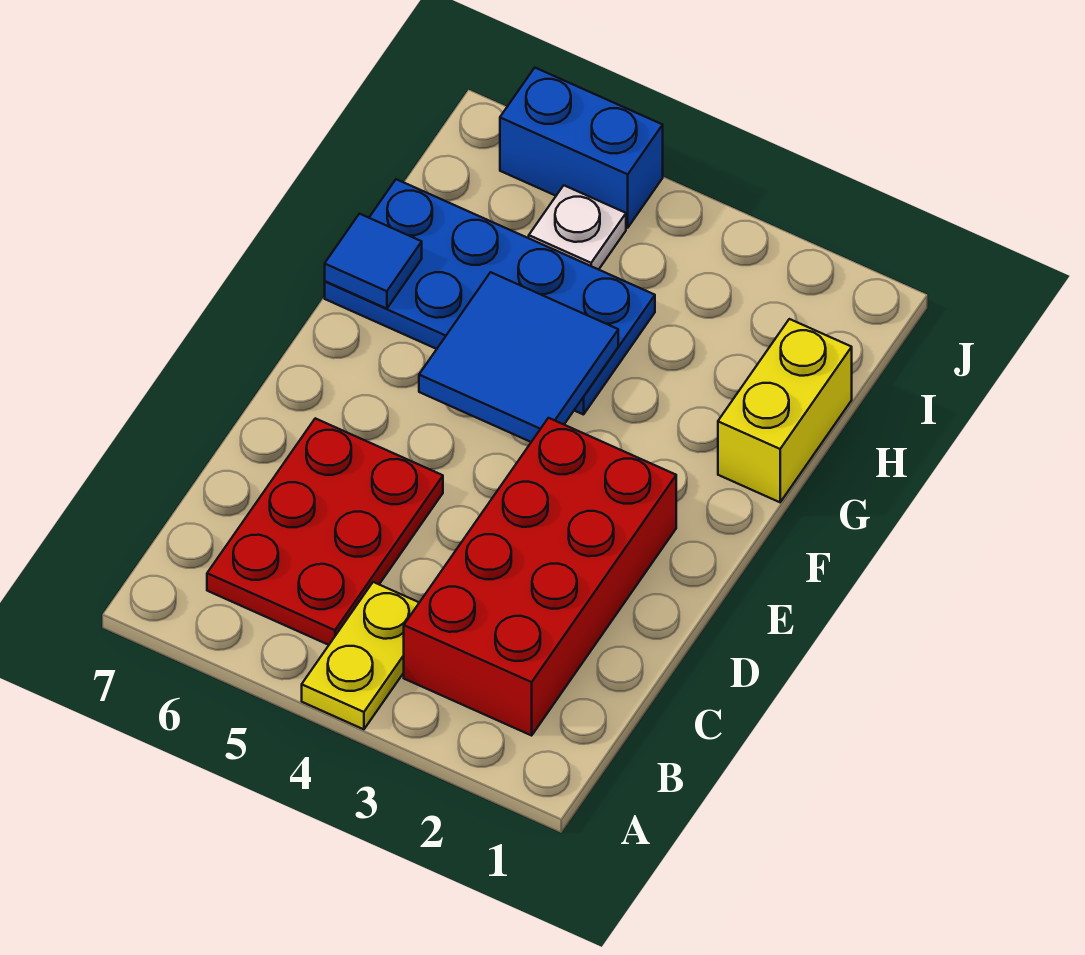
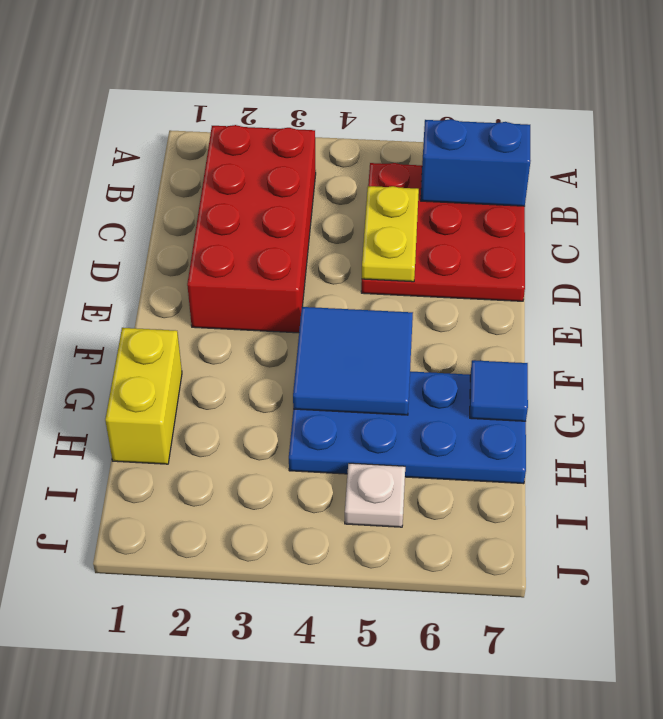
yellow plate A4:B4 level 1 -> yellow plate C5:D5 level 2
red plate B5:D6 level 1 -> red plate B5:D7 level 1
blue brick J5:J6 level 1 -> blue brick B6:B7 level 2

